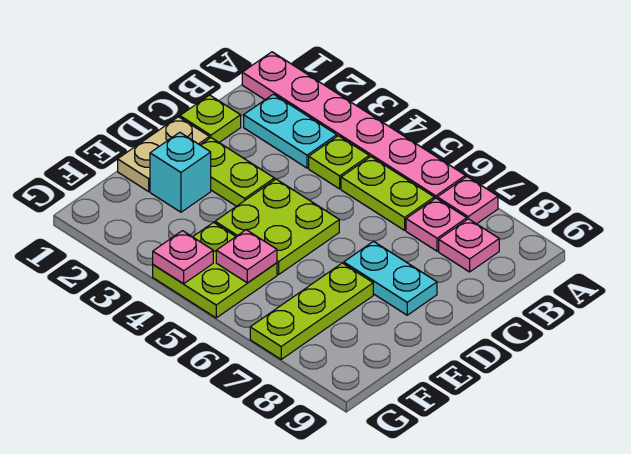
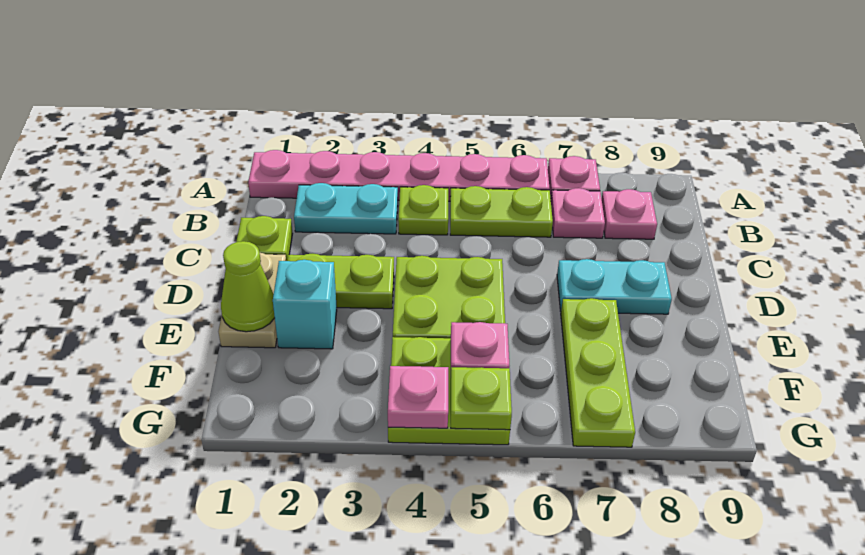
none -> lime cone E1 level 2
none -> lime plate G5 level 2

